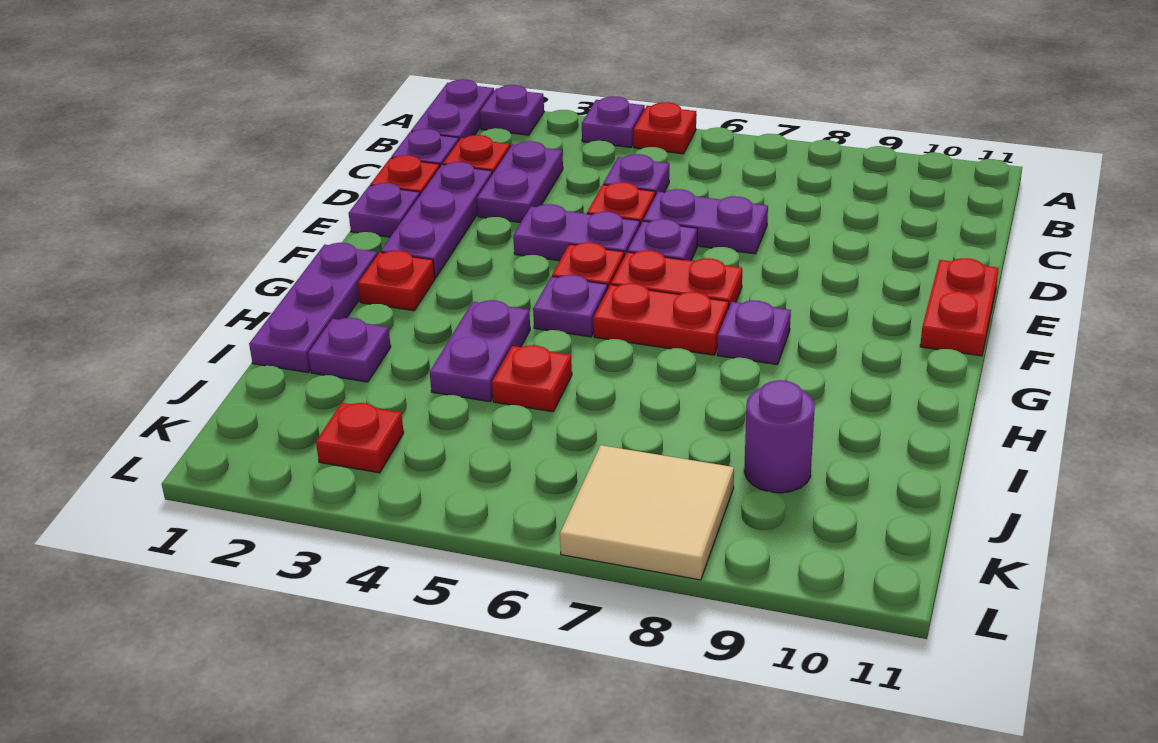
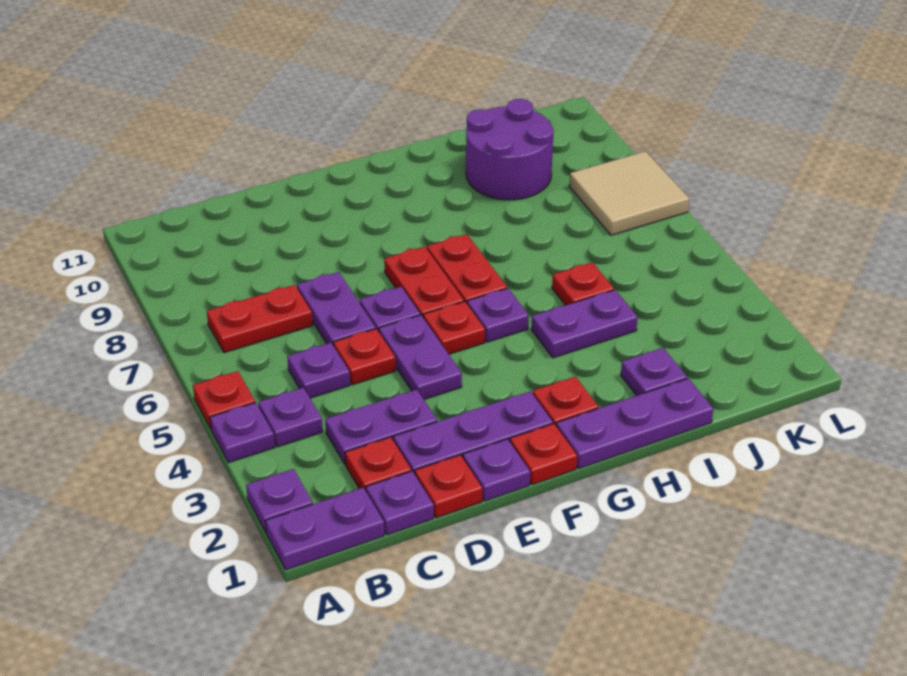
red plate E11:F11 level 1 -> red plate B7:C7 level 1
purple plate G8 level 1 -> purple plate B4 level 1
purple round brick J9 level 1 -> purple round brick I9:J10 level 1
red plate K3 level 1 -> red plate F1 level 1

